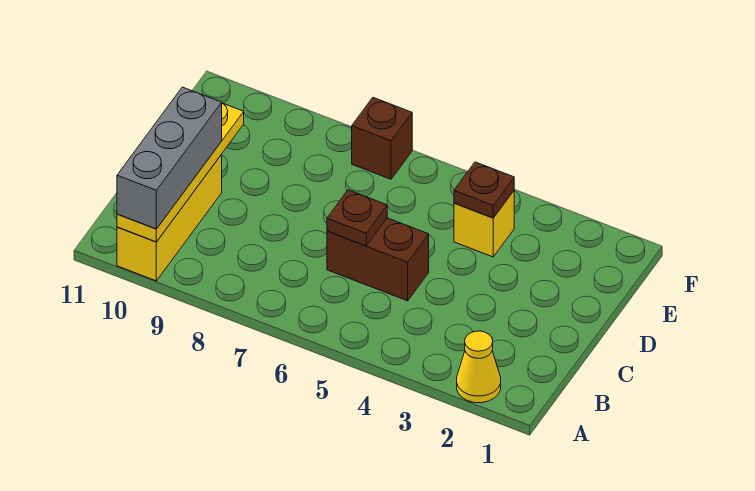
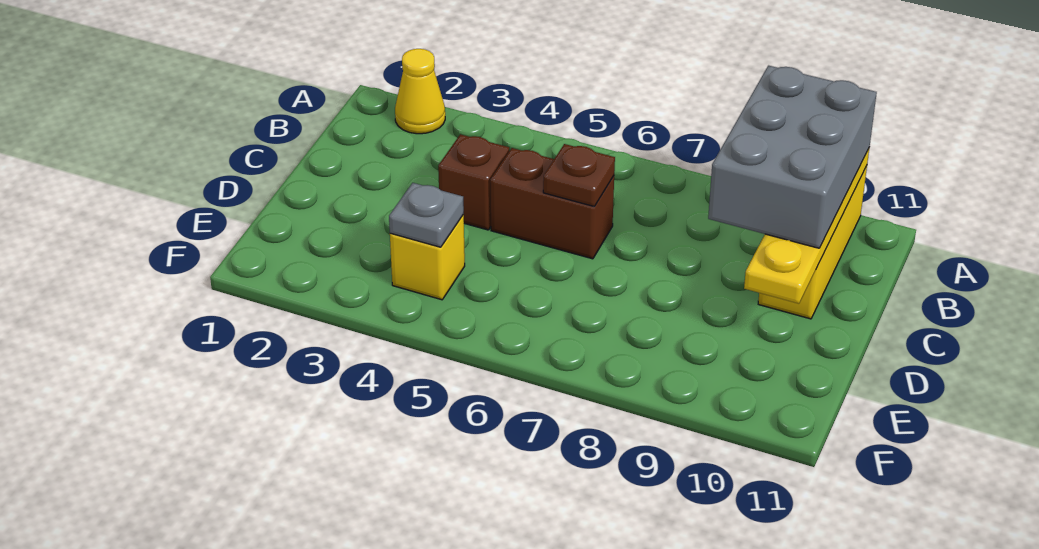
grey brick A10:C10 level 3 -> grey brick A9:C10 level 3
brown plate E4 level 2 -> grey plate E4 level 2
brown brick F7 level 1 -> brown brick C4 level 1

